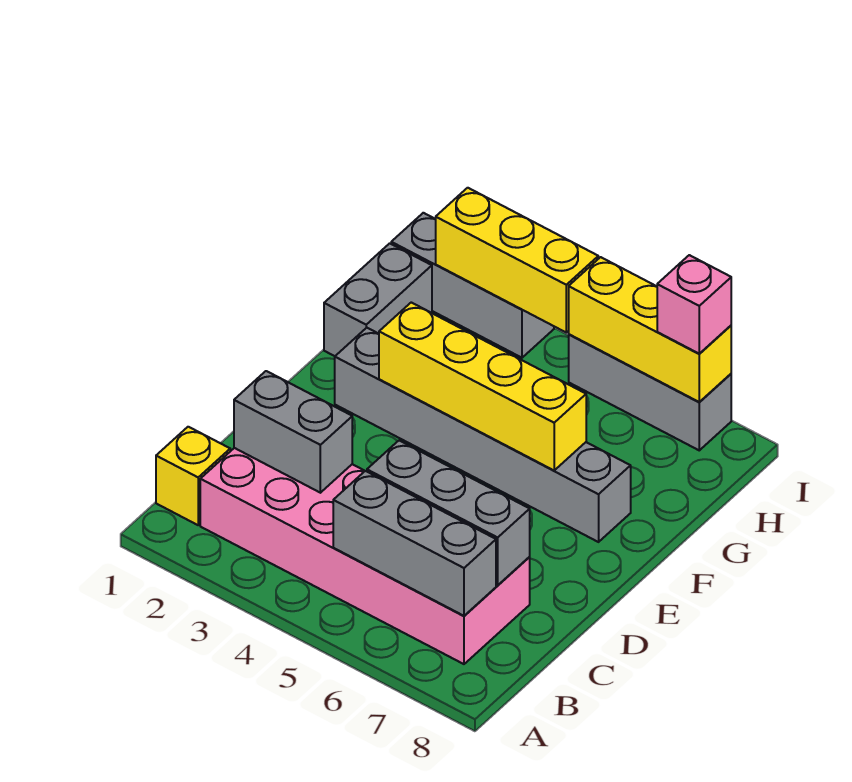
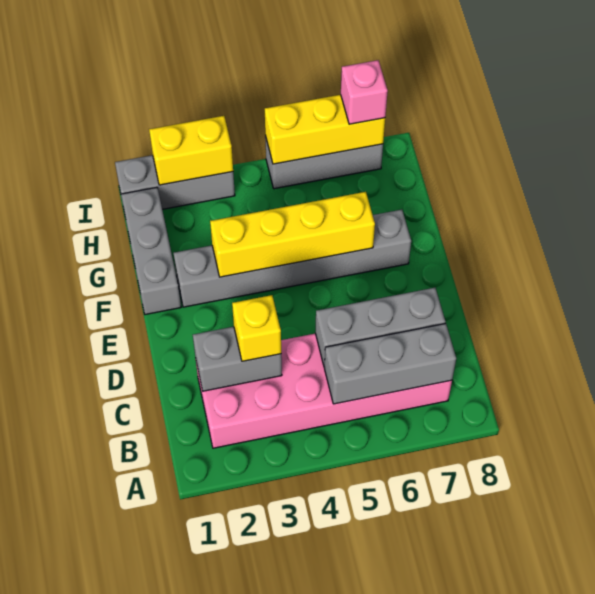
yellow brick B1 level 1 -> yellow brick C3 level 3
grey brick G1:H1 level 1 -> grey brick F1:H1 level 1
yellow brick I2:I4 level 2 -> yellow brick I2:I3 level 2

